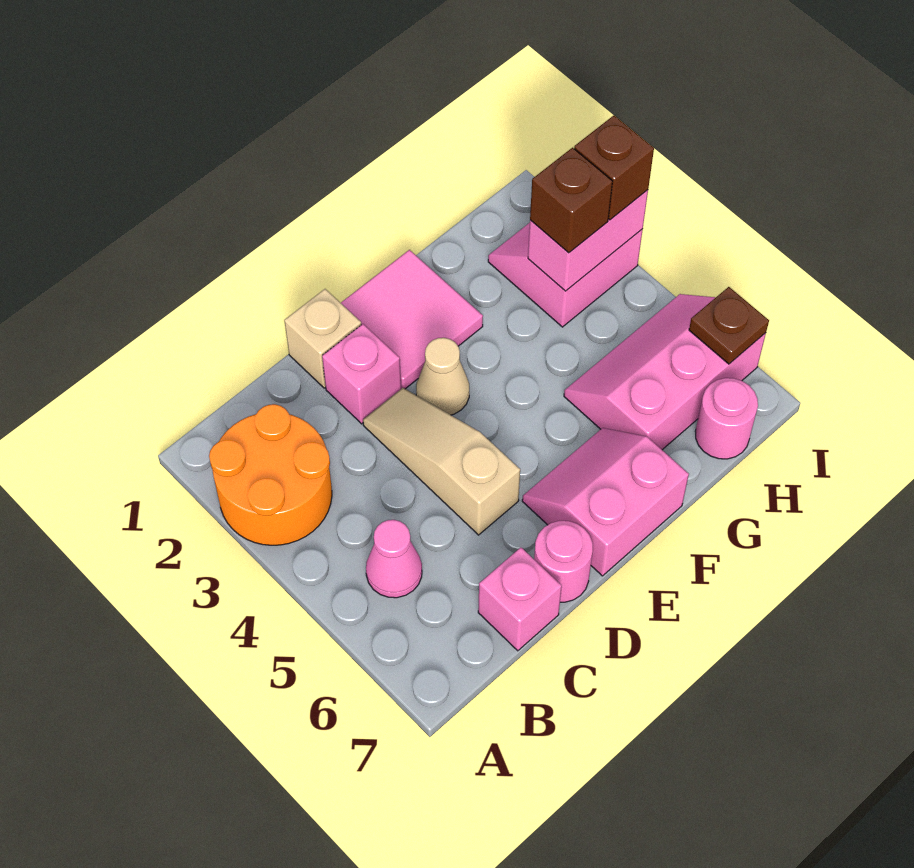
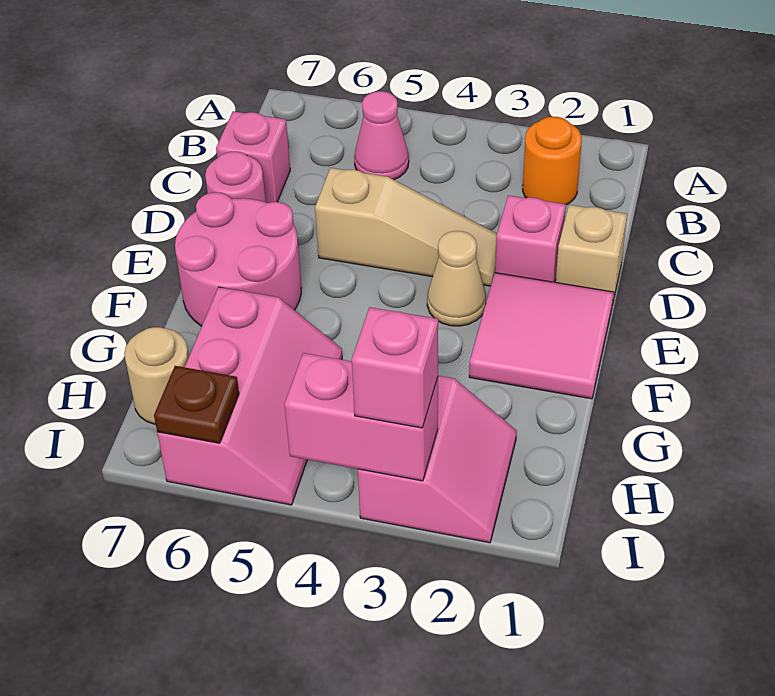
orange round brick A2:B3 level 1 -> orange round brick B2 level 1
pink slope E6:F7 level 1 top 7 -> pink round brick E6:F7 level 1
pink brick H3:I3 level 2 -> pink brick I3:I4 level 2
brown brick H3 level 3 -> none
pink round brick H7 level 1 -> tan round brick H7 level 1
brown brick I3 level 3 -> pink brick I3 level 3

